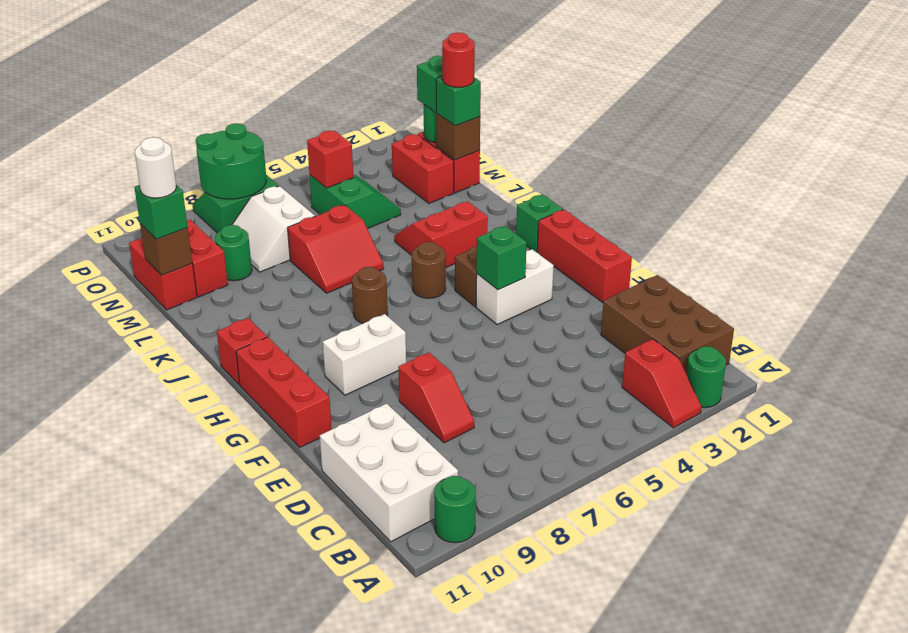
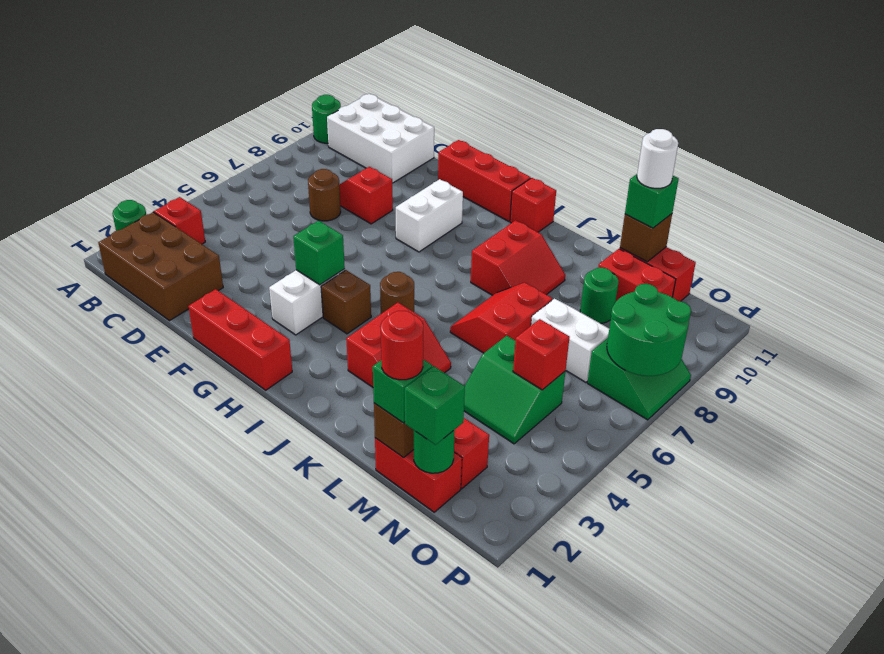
green brick I1 level 1 -> none
brown round brick I7 level 1 -> brown round brick D7 level 1
none -> red slope J8:K9 level 1 top J

